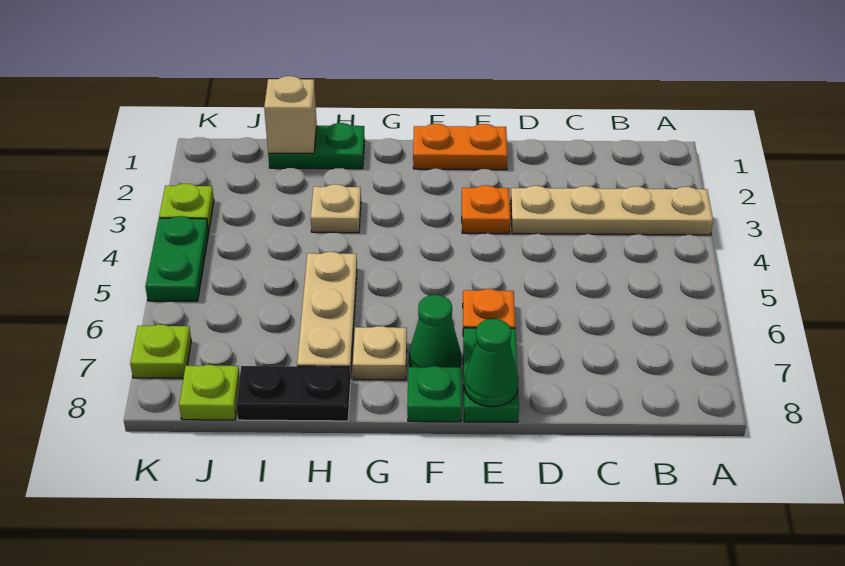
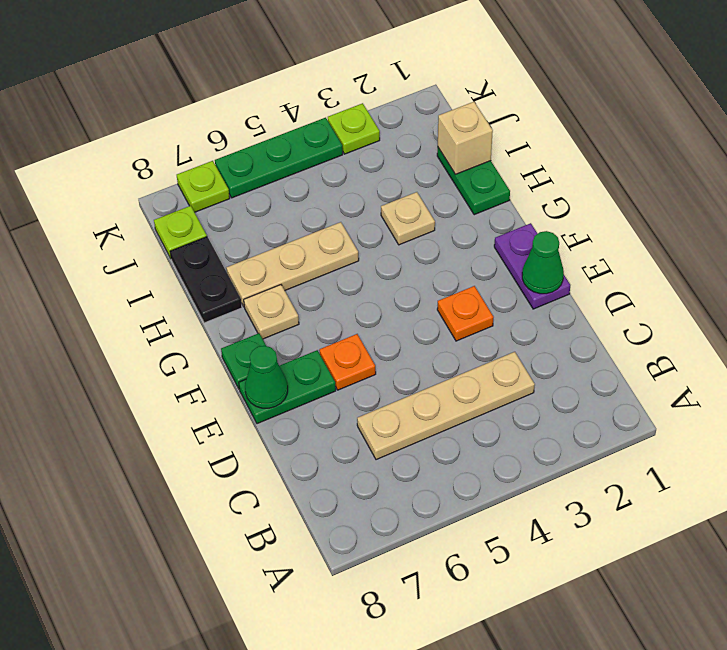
tan plate A3:D3 level 1 -> tan plate C3:C6 level 1
orange plate E1:F1 level 1 -> purple plate E1:F1 level 1
green cone F7 level 1 -> green cone E1 level 2
green plate K4:K5 level 1 -> green plate K4:K6 level 1

